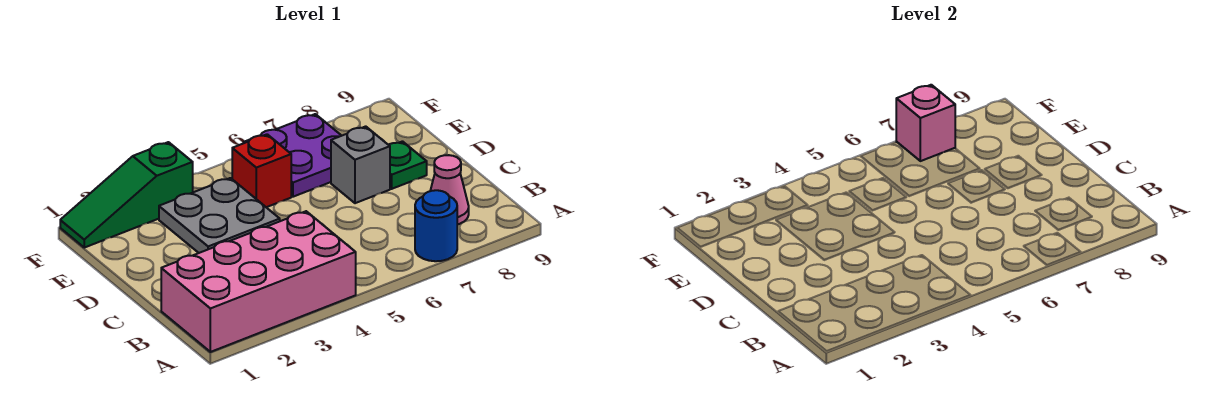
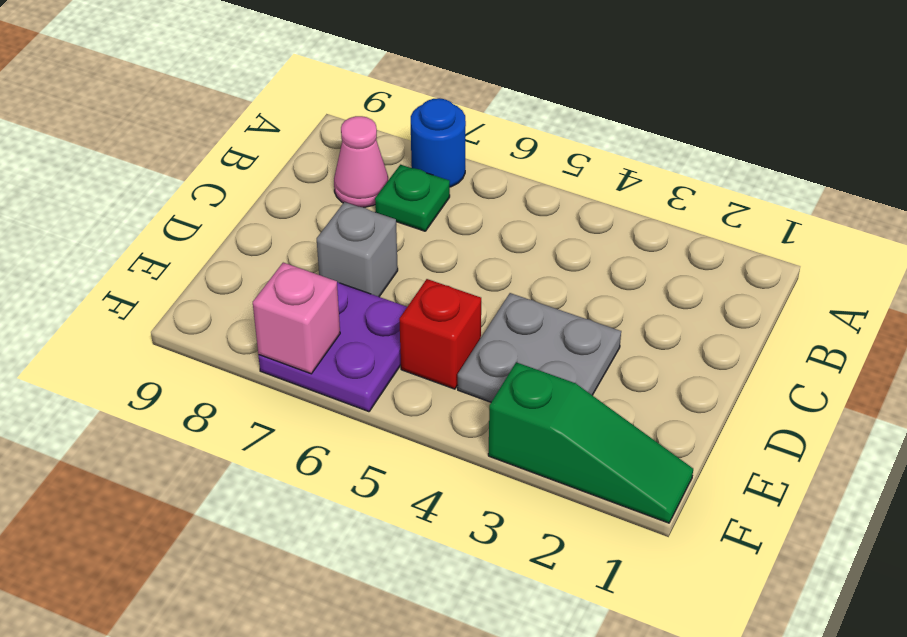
pink brick A1:B4 level 1 -> none
green plate D8 level 1 -> green plate B7 level 1

